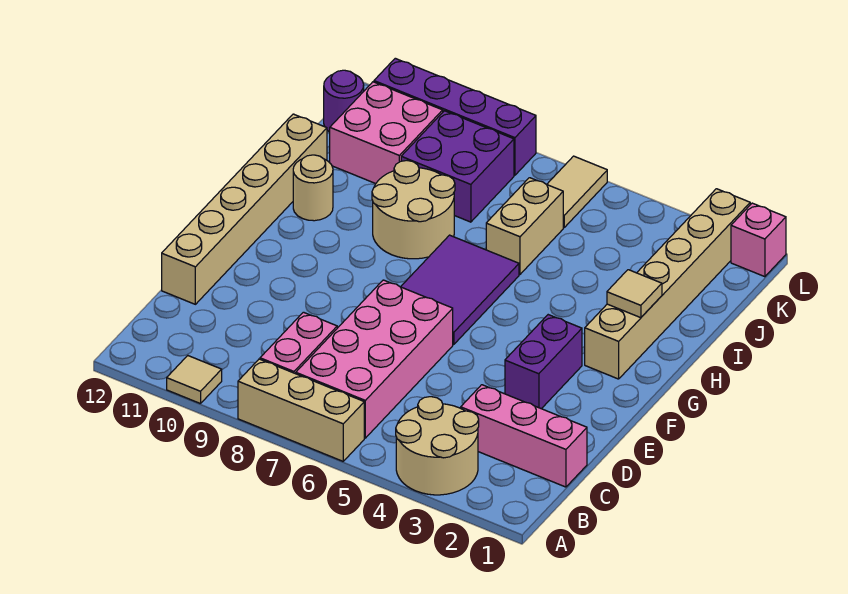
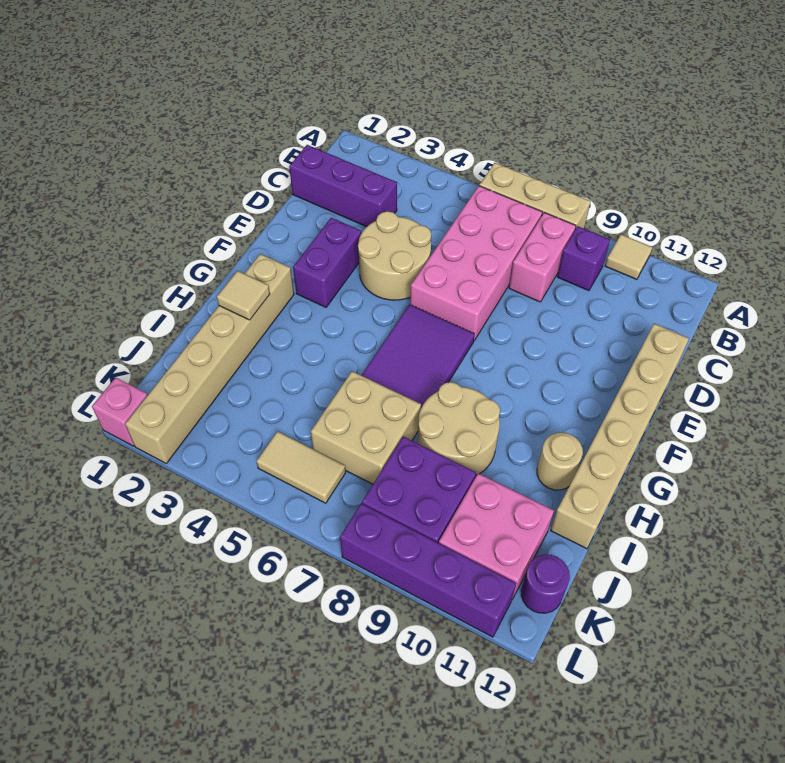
tan round brick A3:B4 level 1 -> tan round brick D4:E5 level 1
none -> purple brick B9 level 1
pink brick C1:C3 level 1 -> purple brick C1:C3 level 1
tan brick I6:J6 level 1 -> tan brick I6:J7 level 1
tan tile K6:L6 level 1 -> tan tile K5:K6 level 1

